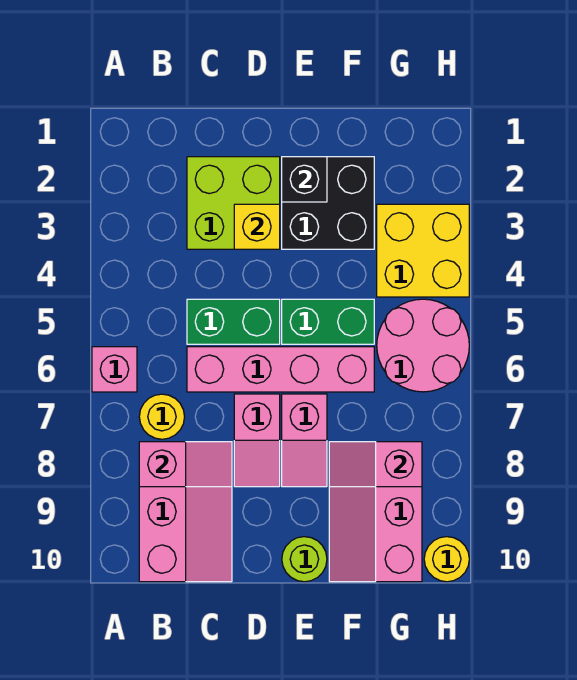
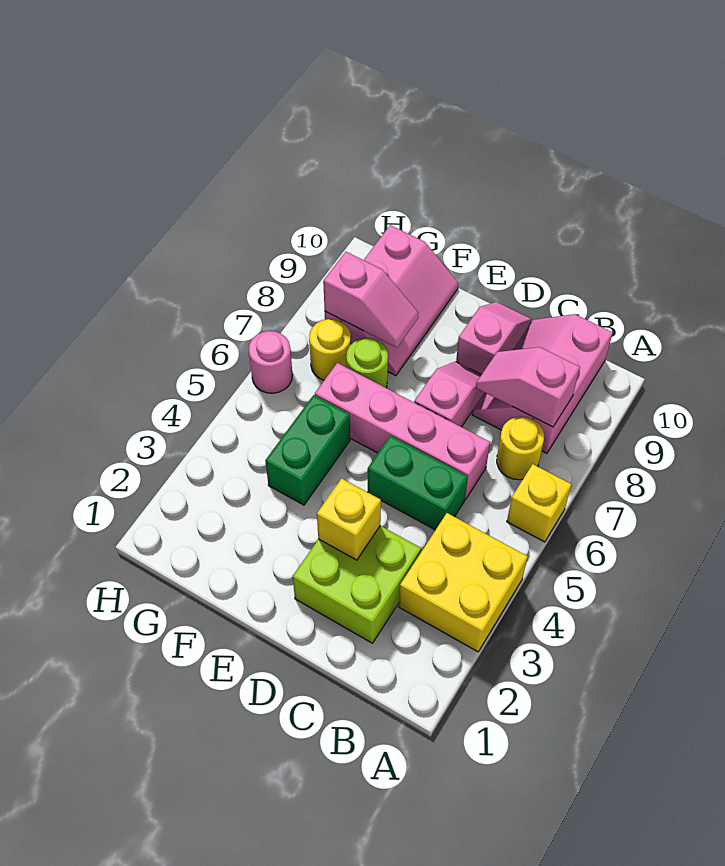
pink brick A6 level 1 -> yellow brick A6 level 1
black brick E2:F3 level 1 -> none
black brick E2 level 2 -> none
green brick E5:F5 level 1 -> green brick F4:F5 level 1
pink slope E7:E8 level 1 top 7 -> pink slope D9:D10 level 1 top 9
lime round brick E10 level 1 -> lime round brick F7 level 1
yellow brick G3:H4 level 1 -> yellow brick A3:B4 level 1
pink round brick G5:H6 level 1 -> pink round brick H6 level 1
yellow round brick H10 level 1 -> yellow round brick G7 level 1

